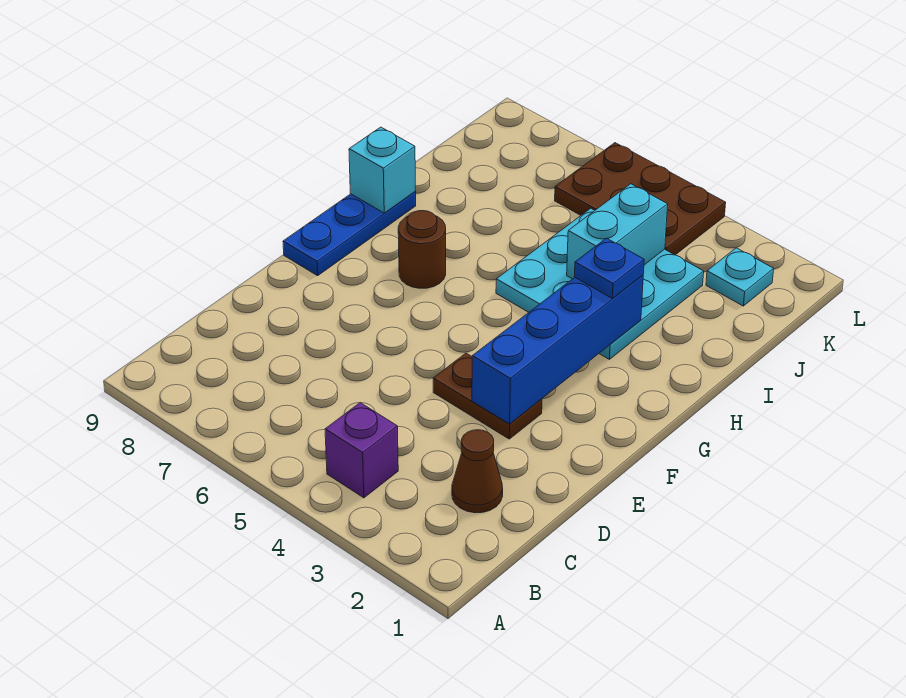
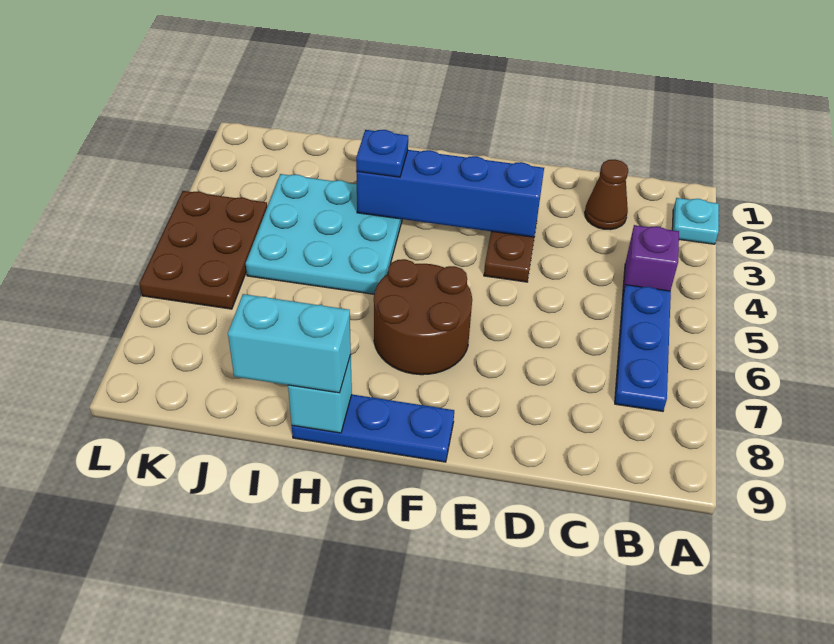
none -> blue plate B5:B7 level 1
brown round brick G7 level 1 -> brown round brick F6:G7 level 1
cyan brick I4:J4 level 2 -> cyan brick H9:I9 level 3
cyan plate K2 level 1 -> cyan plate A2 level 1

